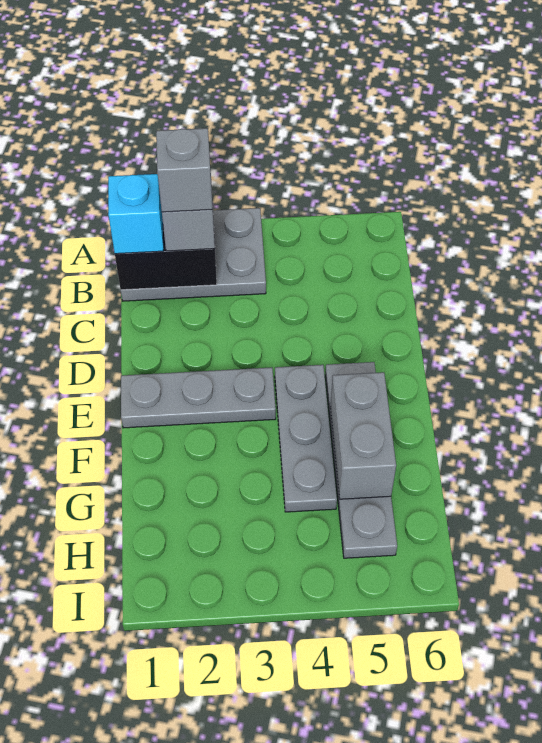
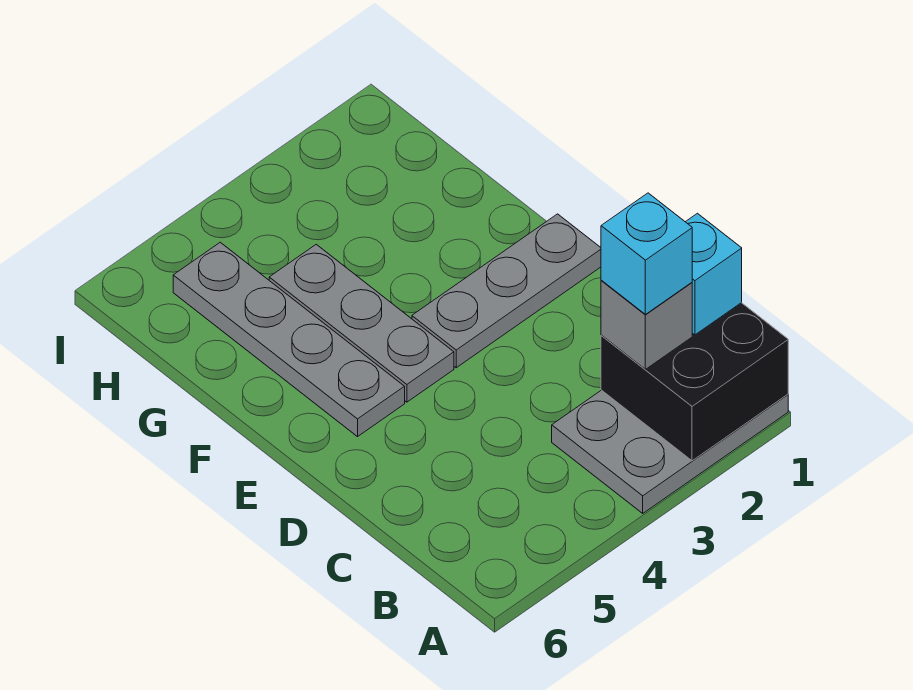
grey brick B2 level 4 -> cyan brick B2 level 4
grey brick F5:G5 level 2 -> none

